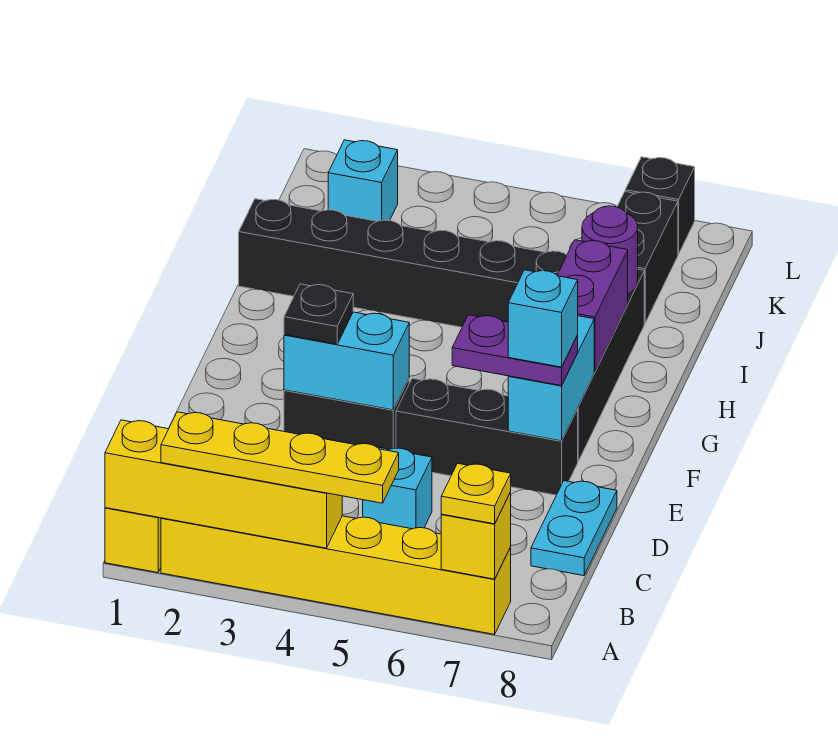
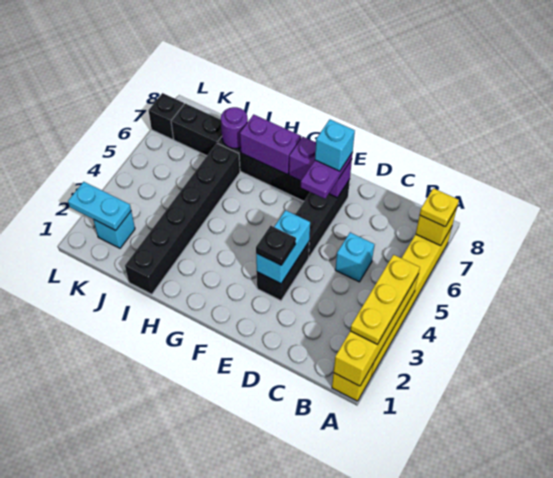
yellow plate A2:A5 level 3 -> yellow plate A2:A4 level 3
cyan plate C8:D8 level 1 -> cyan plate K2:L2 level 2
cyan brick E7:F7 level 2 -> purple brick E7:F7 level 2

